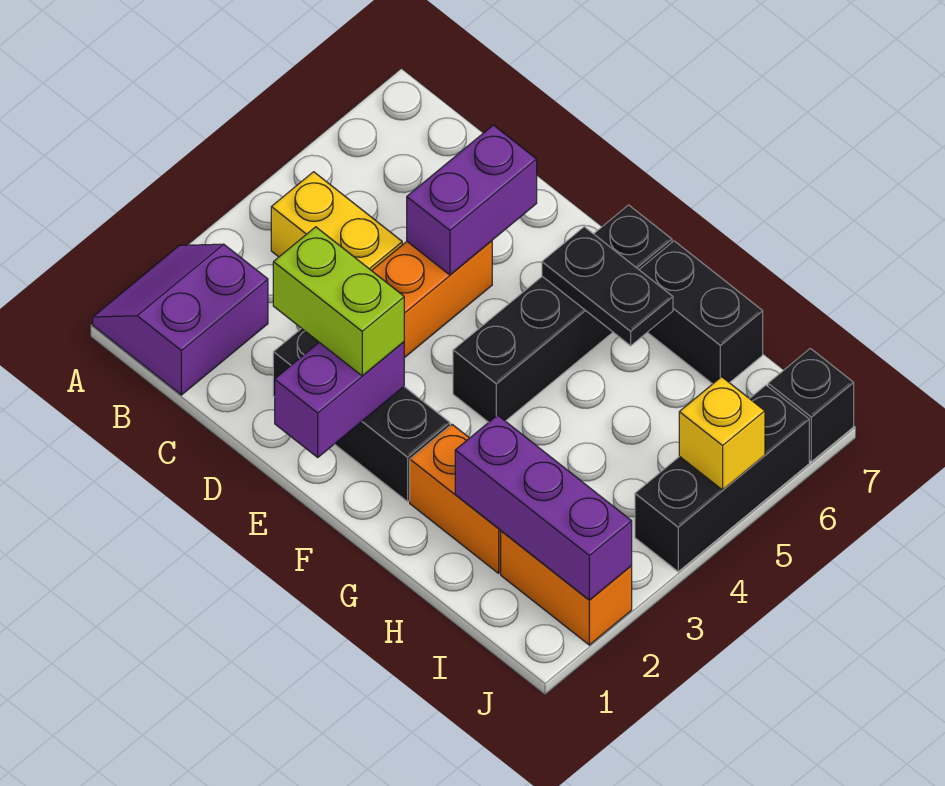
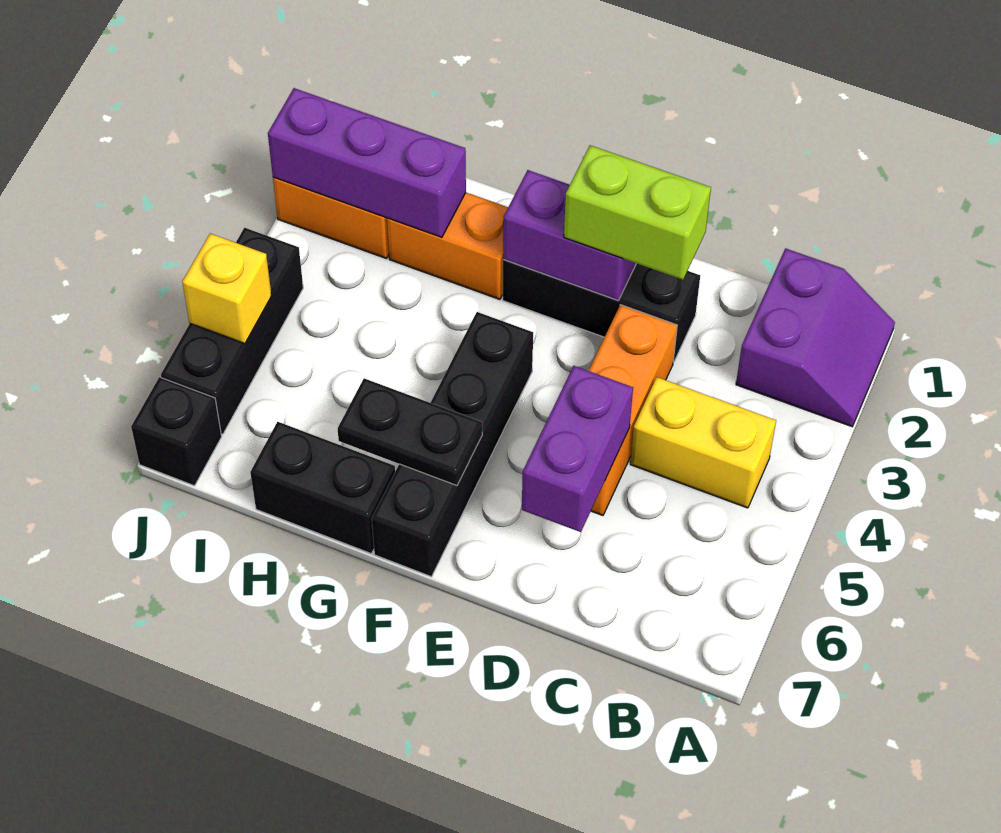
purple brick E1:E2 level 2 -> purple brick E2:F2 level 2

